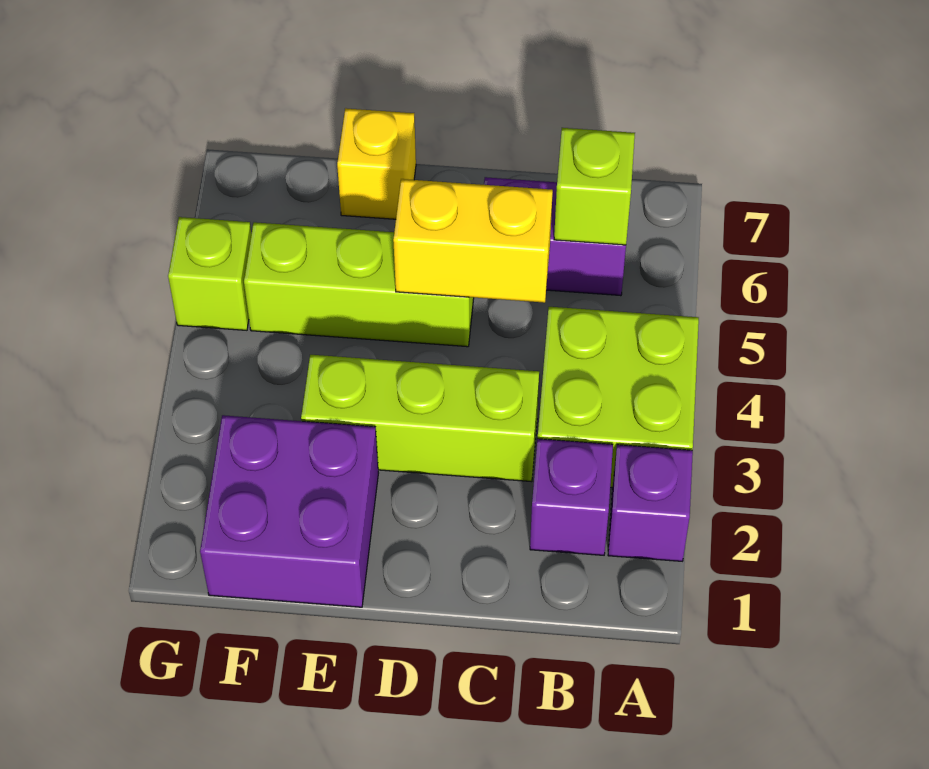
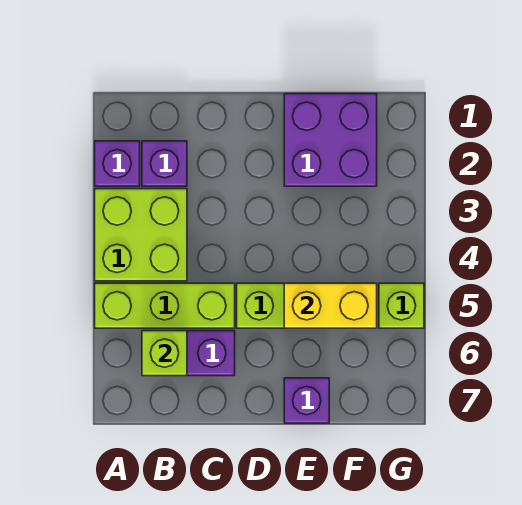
lime brick C3:E3 level 1 -> lime brick A5:C5 level 1
yellow brick C5:D5 level 2 -> yellow brick E5:F5 level 2
yellow brick E7 level 1 -> purple brick E7 level 1

